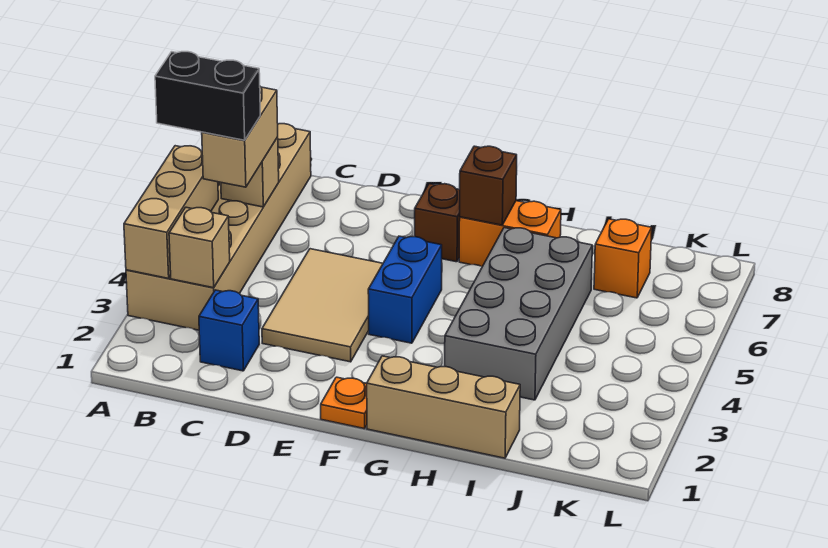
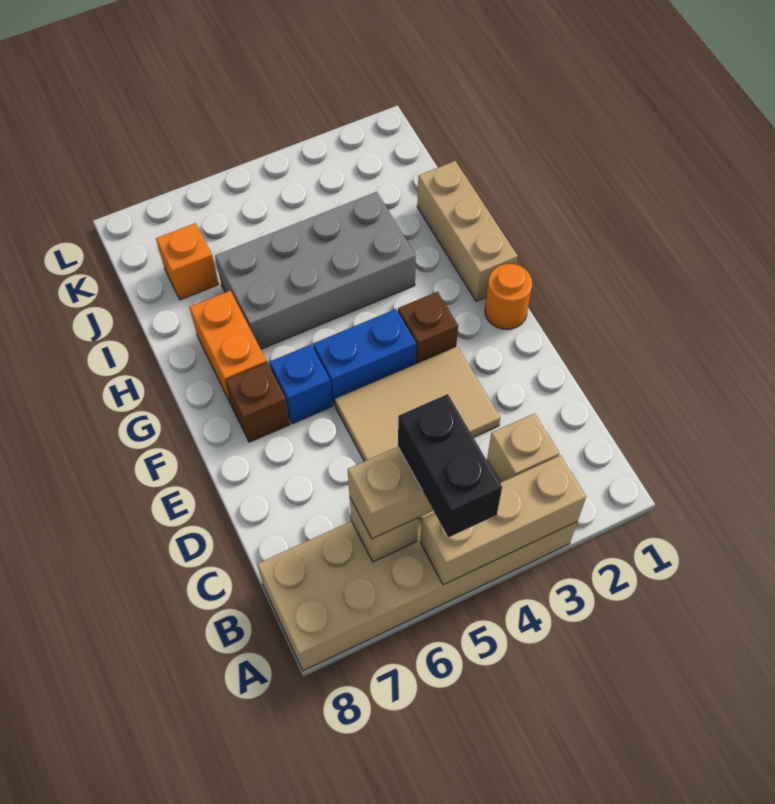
blue brick C2 level 1 -> blue brick F6 level 1
orange plate F1 level 1 -> orange round brick F1 level 1
brown brick G7 level 2 -> brown brick F3 level 1

